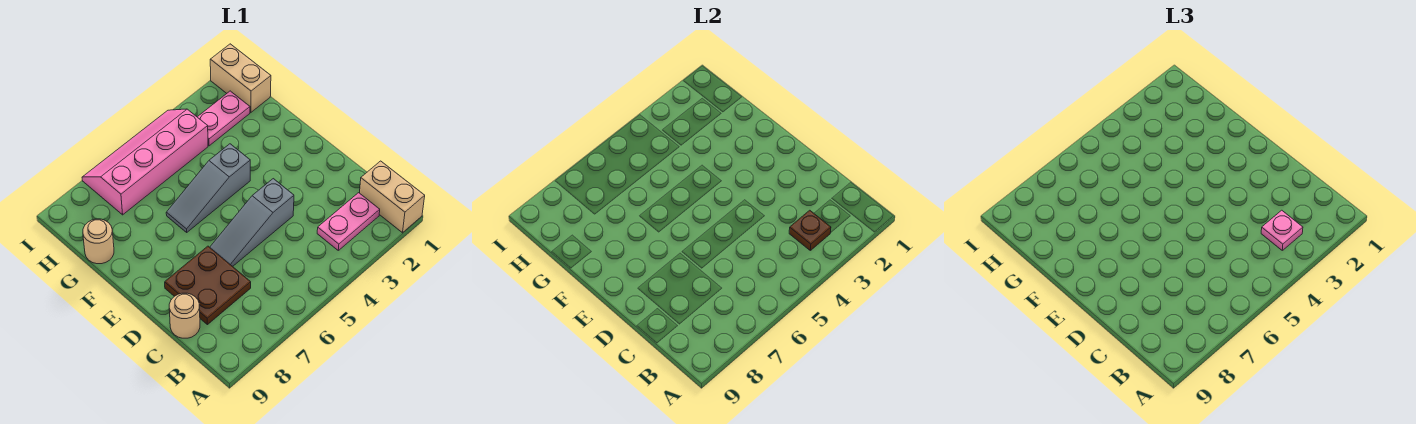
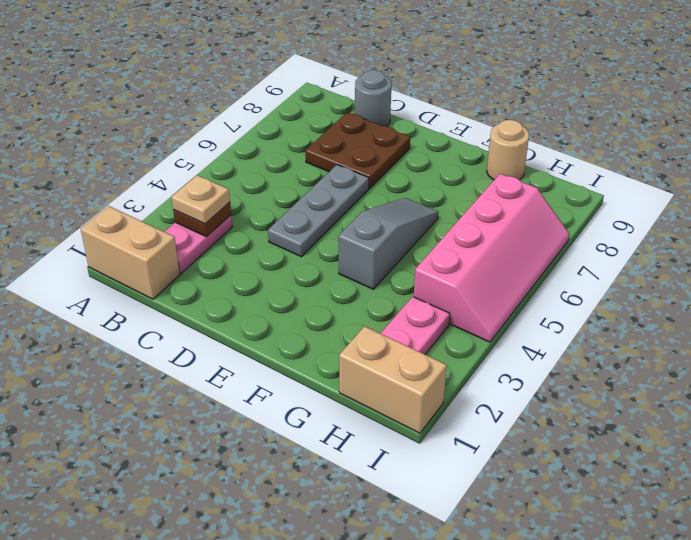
pink plate B3 level 3 -> tan plate B3 level 3
tan round brick C9 level 1 -> grey round brick C9 level 1
grey slope D4:D6 level 1 top 4 -> grey plate D4:D6 level 1

